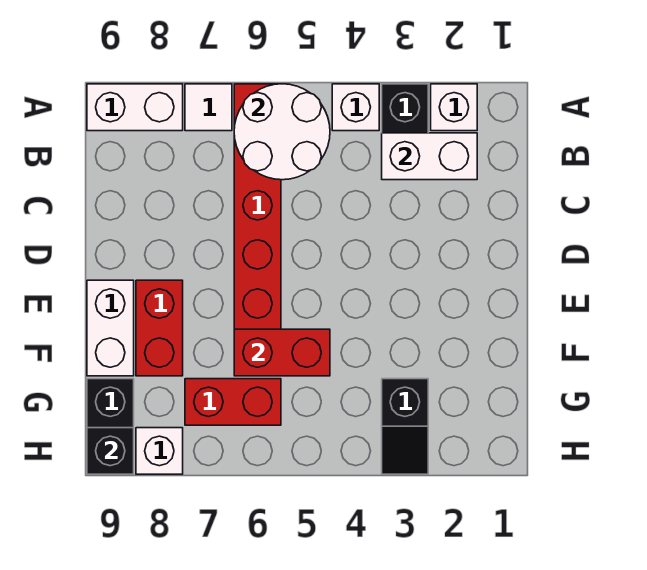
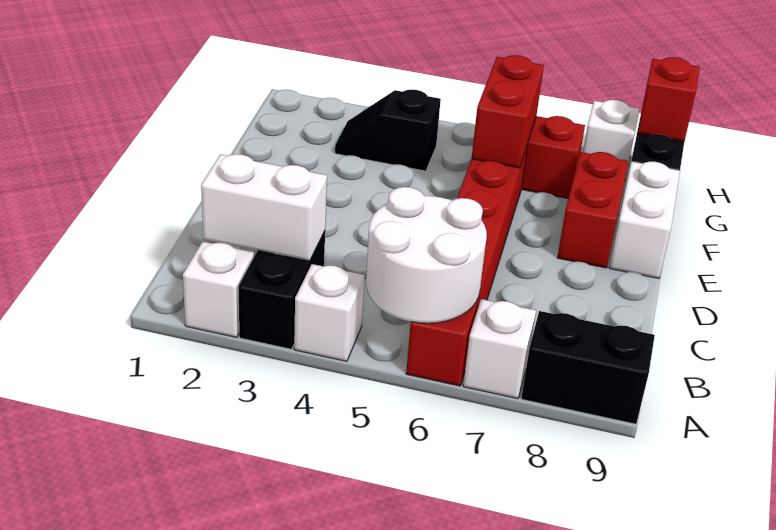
white tile A7 level 1 -> white brick A7 level 1
white brick A8:A9 level 1 -> black brick A8:A9 level 1
red brick F5:F6 level 2 -> red brick F6:G6 level 2
black slope G3:H3 level 1 top G -> black slope G3:G4 level 1 top 4
black brick H9 level 2 -> red brick H9 level 2

